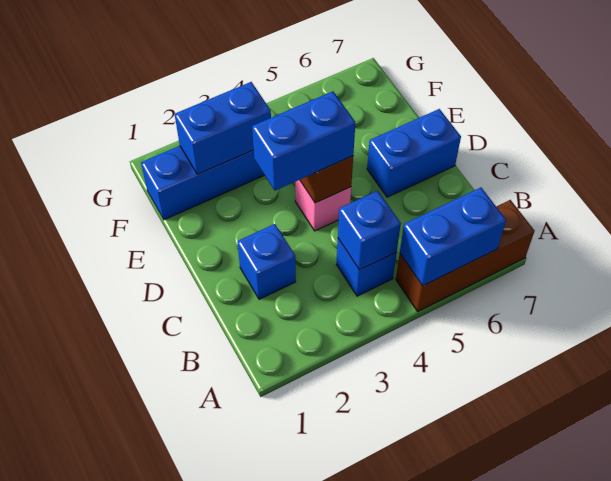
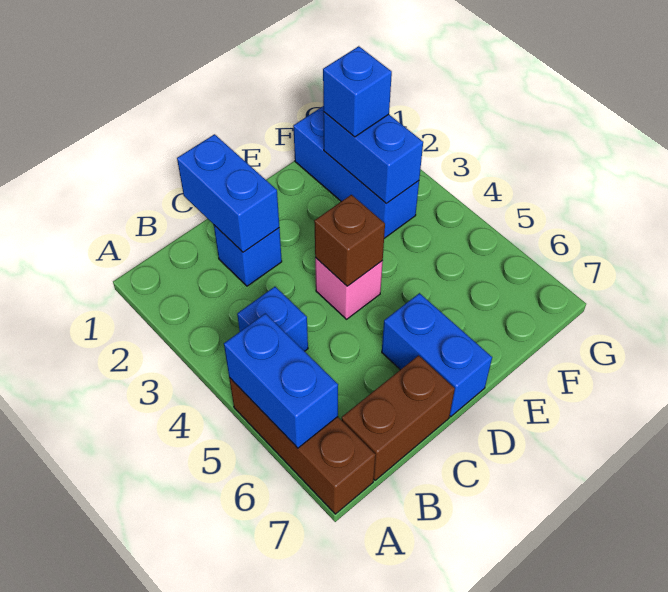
blue brick B4 level 2 -> blue brick F2 level 3
none -> brown brick B7:C7 level 1
blue brick D3:D4 level 3 -> blue brick C1:C2 level 2

